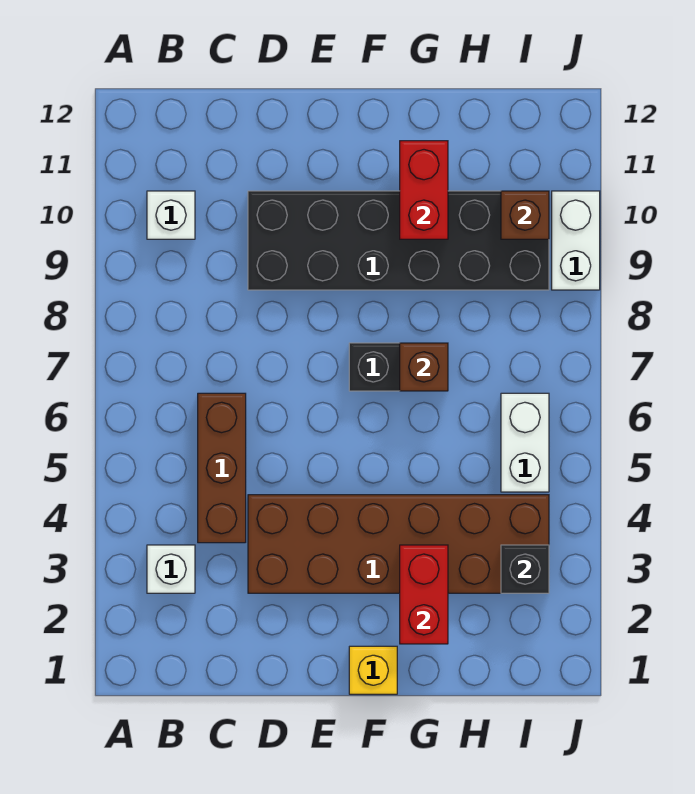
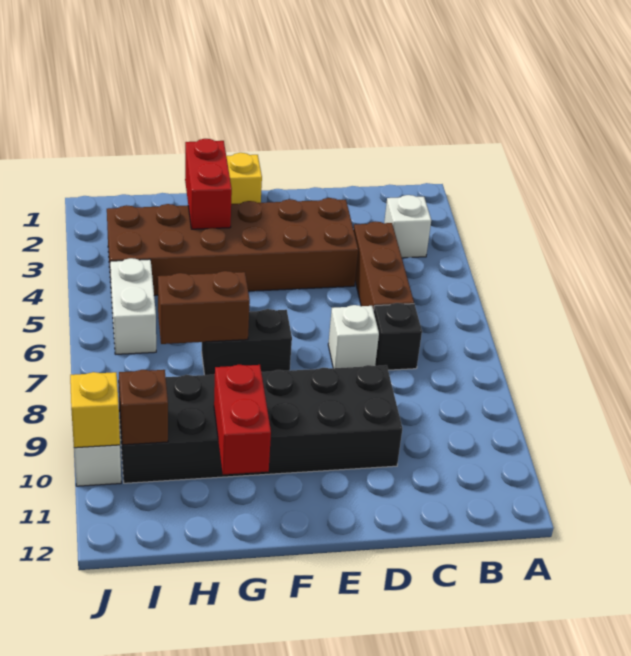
white brick B10 level 1 -> white brick D7 level 1
brown brick G7 level 2 -> brown brick G7:H7 level 2
black brick I3 level 2 -> black brick C7 level 1
none -> yellow brick J10 level 2

